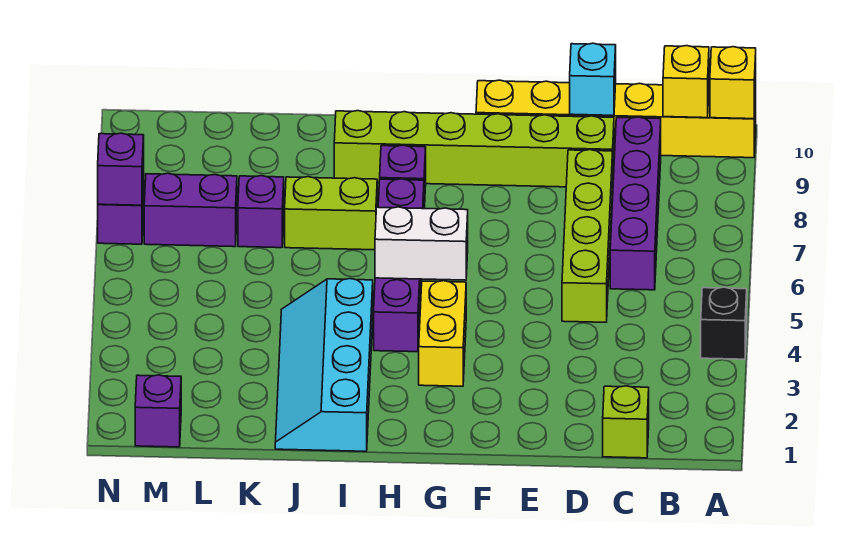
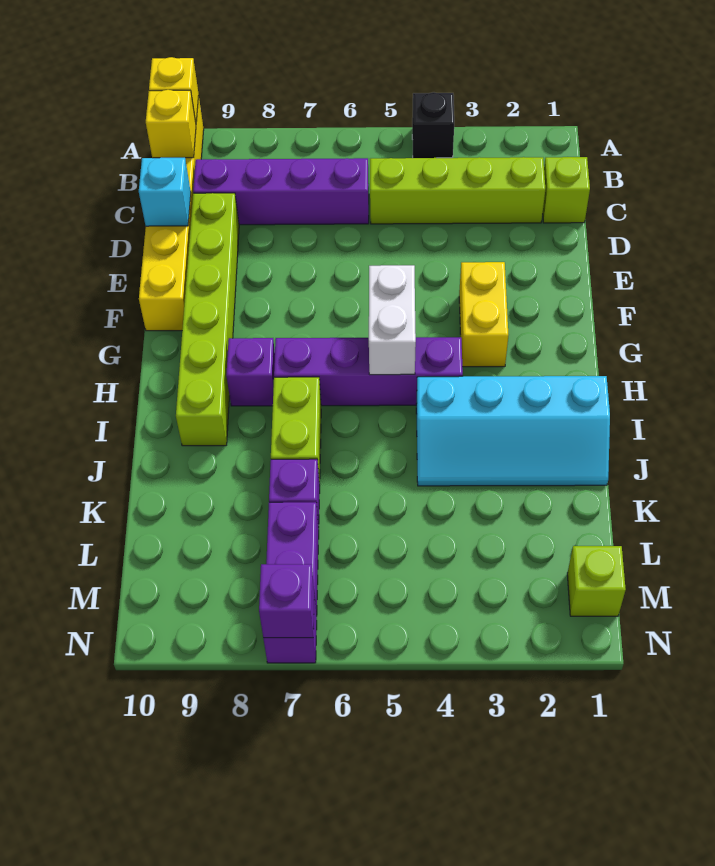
lime brick D5:D8 level 1 -> lime brick C2:C5 level 1
yellow brick G3:G4 level 1 -> yellow brick F3:G3 level 1
purple brick M1 level 1 -> lime brick M1 level 1

